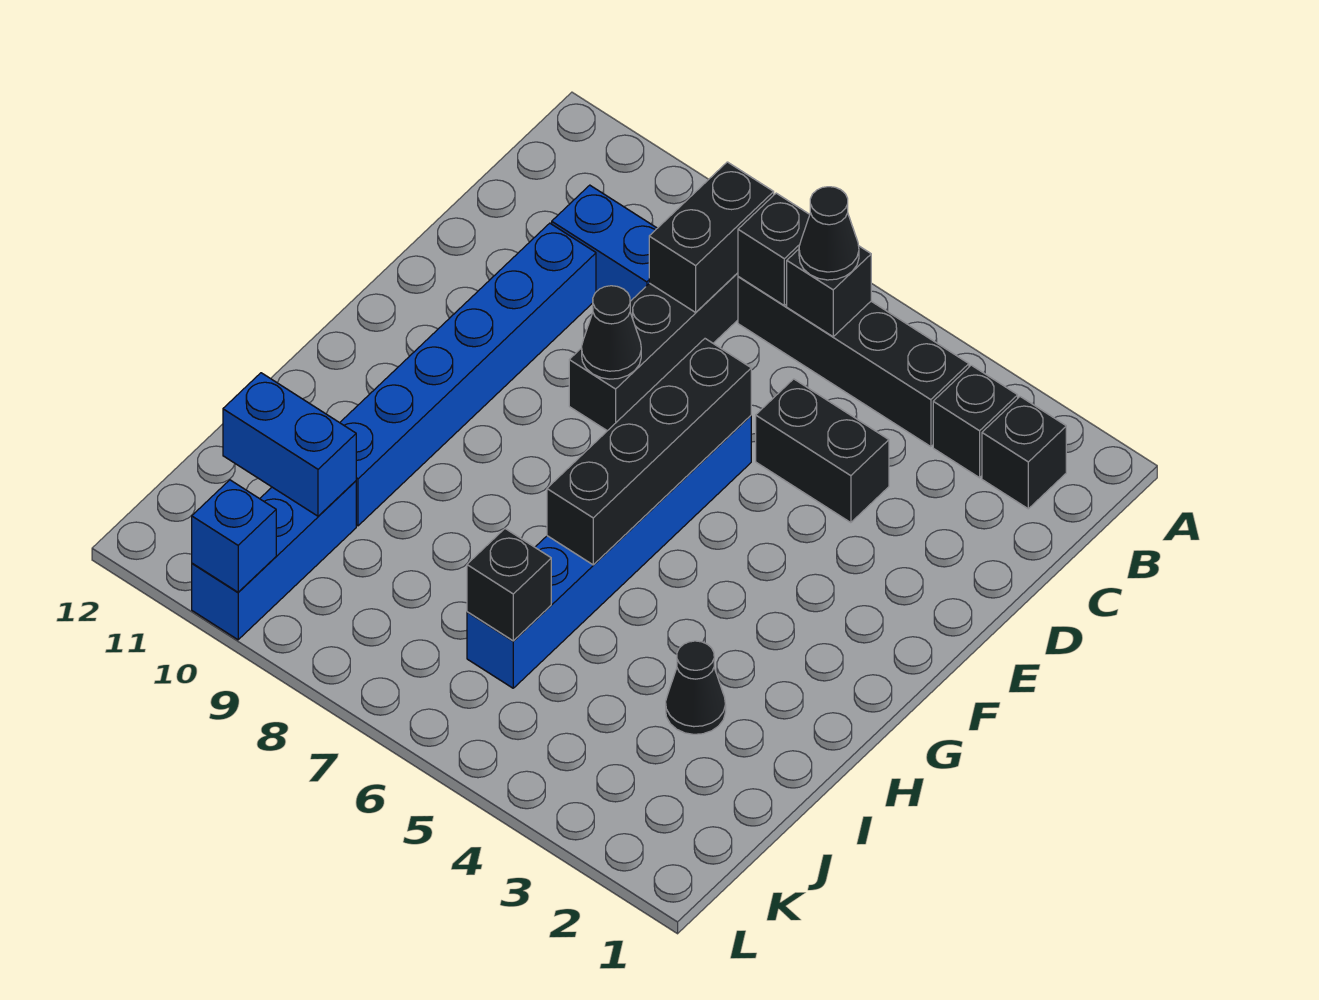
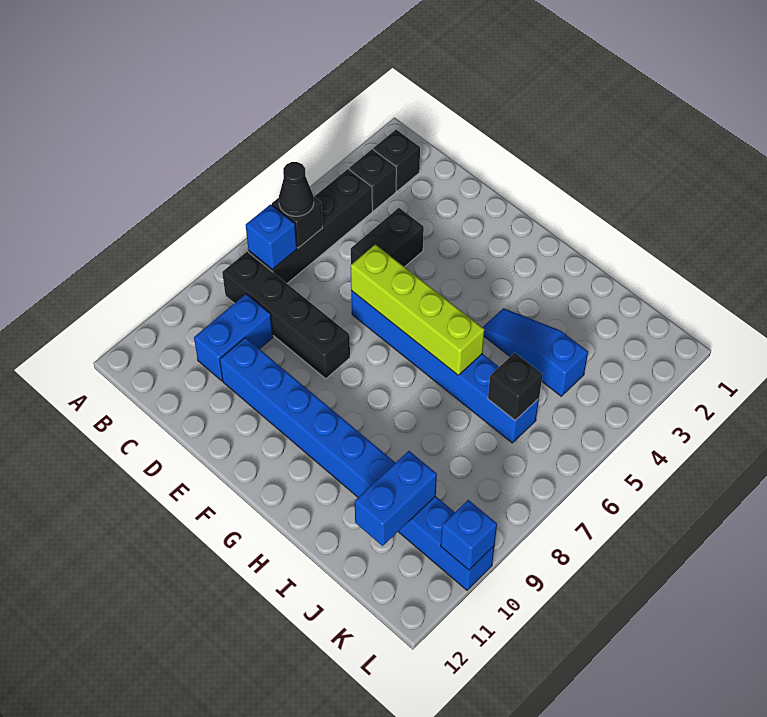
black brick B7 level 2 -> blue brick B7 level 2
black brick B8:C8 level 2 -> none
black brick E6:H6 level 2 -> lime brick E6:H6 level 2
black cone E8 level 2 -> none
none -> blue slope H4:J4 level 1 top J
black cone I3 level 1 -> none

